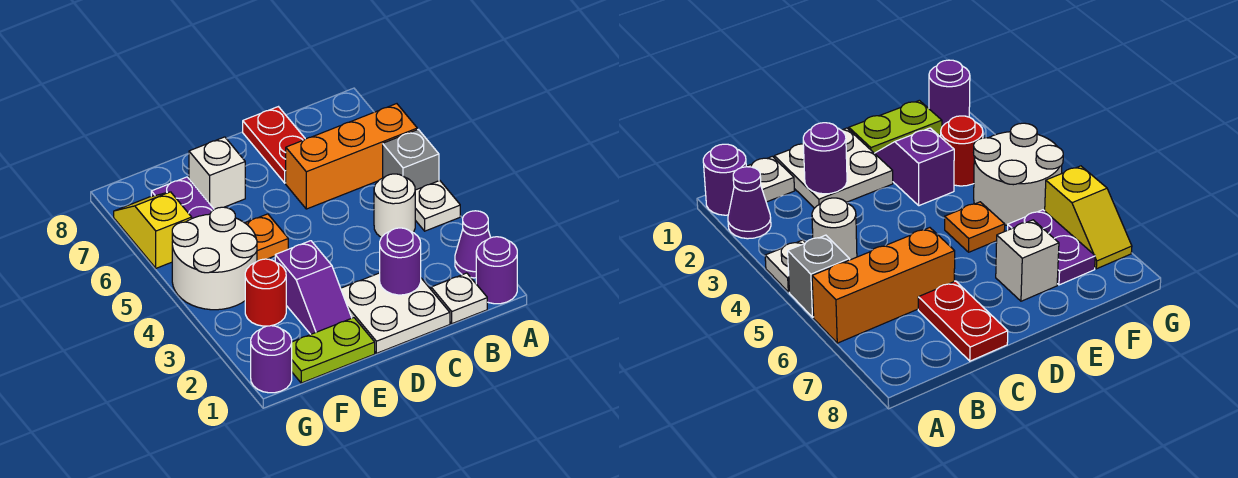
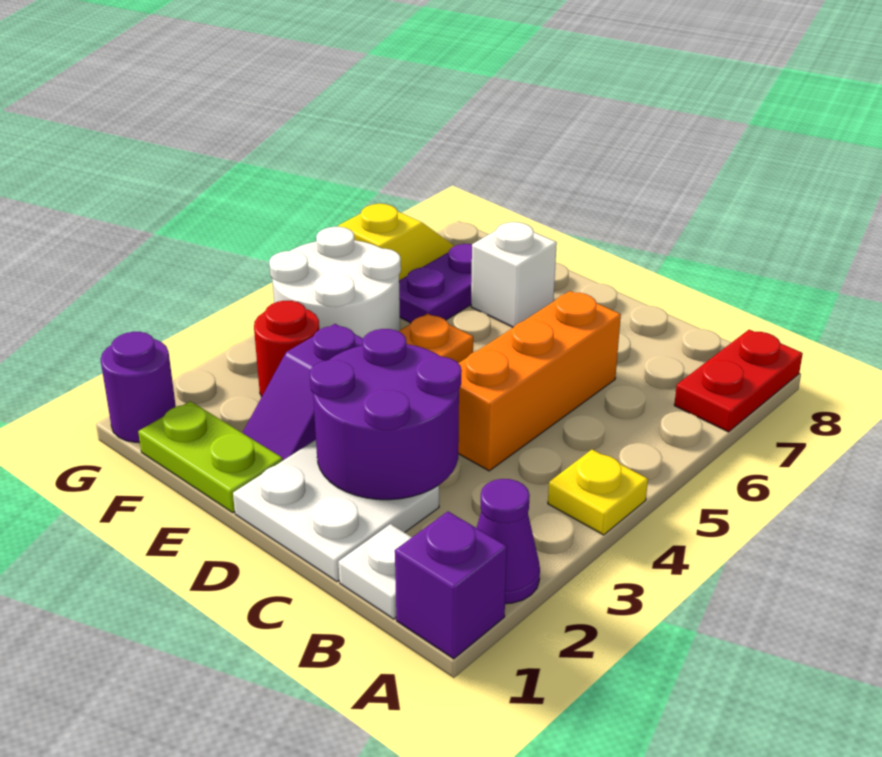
purple round brick A1 level 1 -> purple brick A1 level 1
white plate A4 level 1 -> yellow plate A4 level 1
grey brick A5 level 1 -> none
orange brick A6:C6 level 1 -> orange brick C4:C6 level 1
white round brick B4 level 1 -> none
purple round brick C2 level 2 -> purple round brick C2:D3 level 2
red plate C7:C8 level 1 -> red plate A7:A8 level 1

